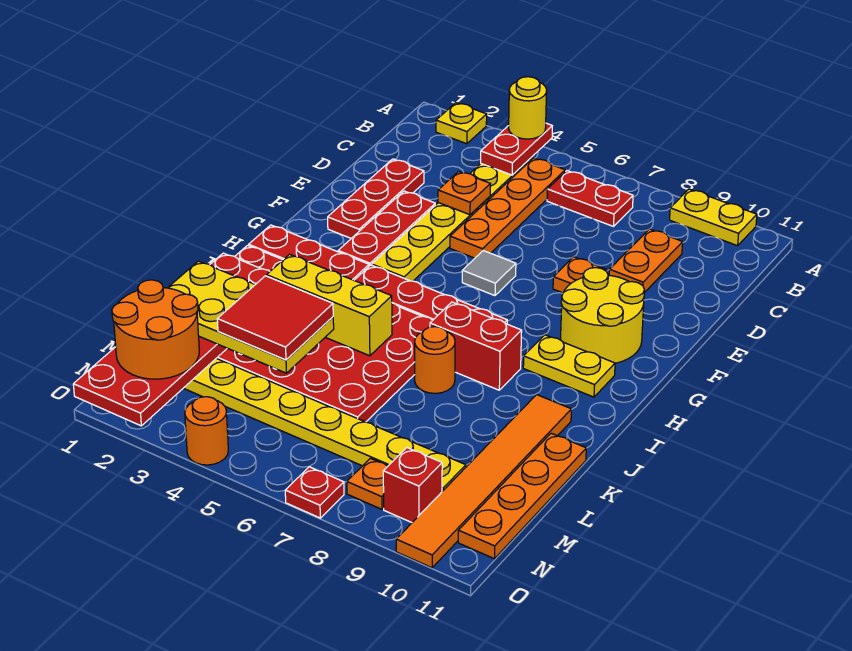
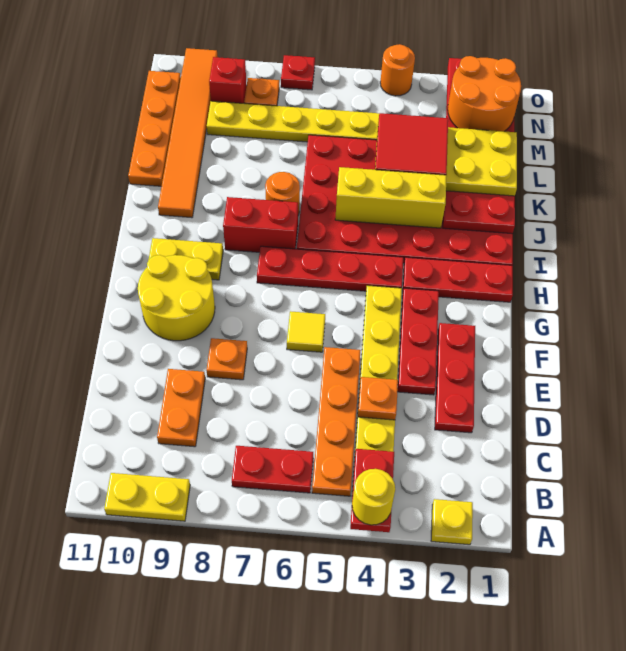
grey tile F6 level 1 -> yellow tile F6 level 1

